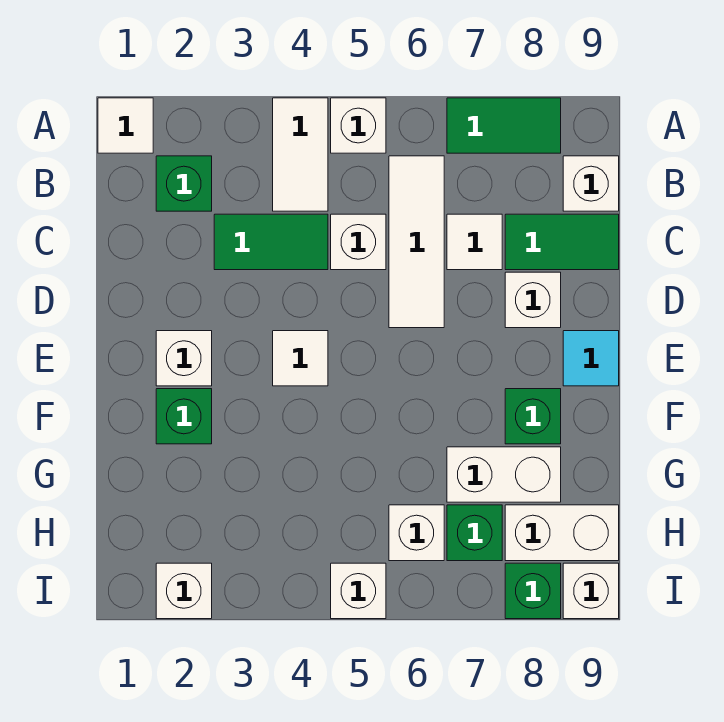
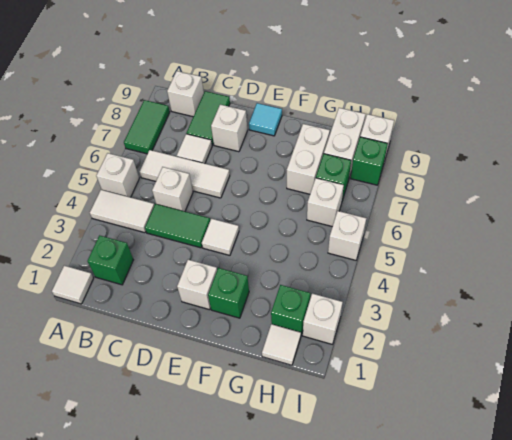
green tile C3:C4 level 1 -> green tile C4:D4 level 1
green brick F8 level 1 -> green brick H2 level 1
none -> white tile H1 level 1

